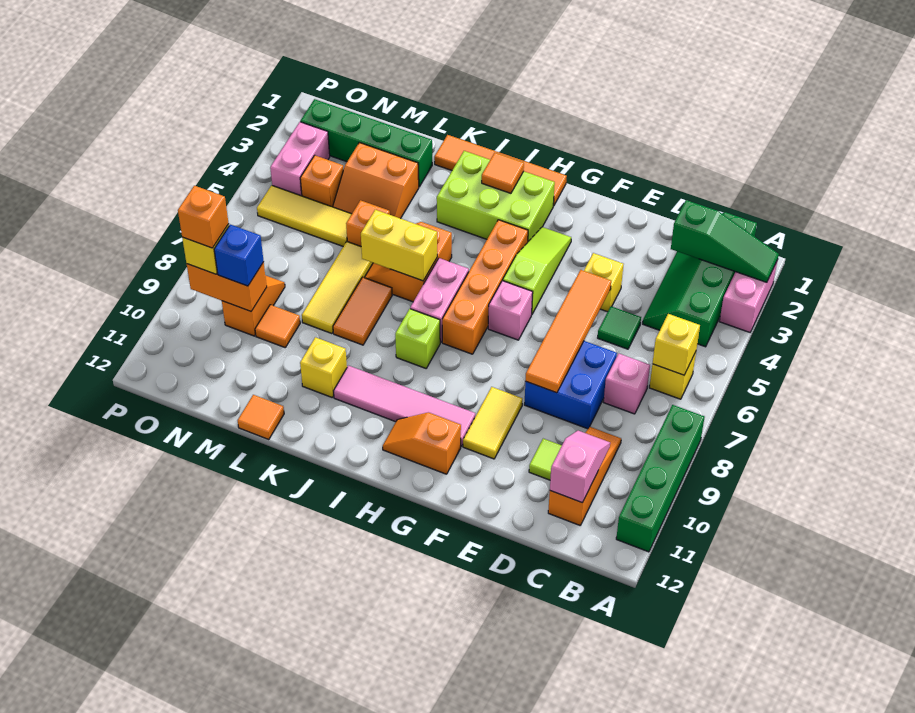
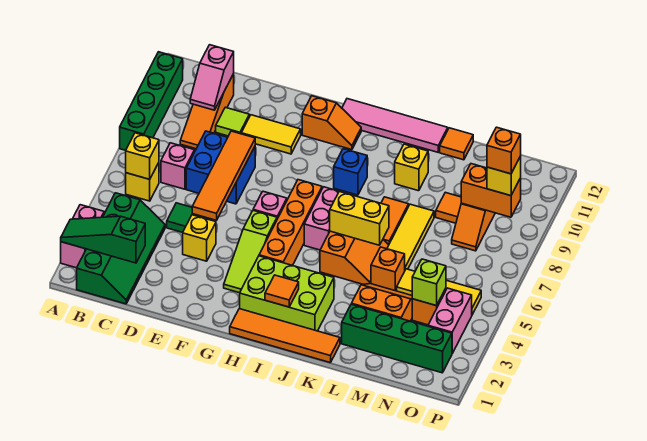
yellow tile F9:F10 level 1 -> yellow tile E10:F10 level 1
pink tile G10:J10 level 1 -> pink tile H12:K12 level 1
lime brick I8 level 1 -> lime brick N4 level 2
blue brick N9 level 3 -> blue brick I9 level 1

